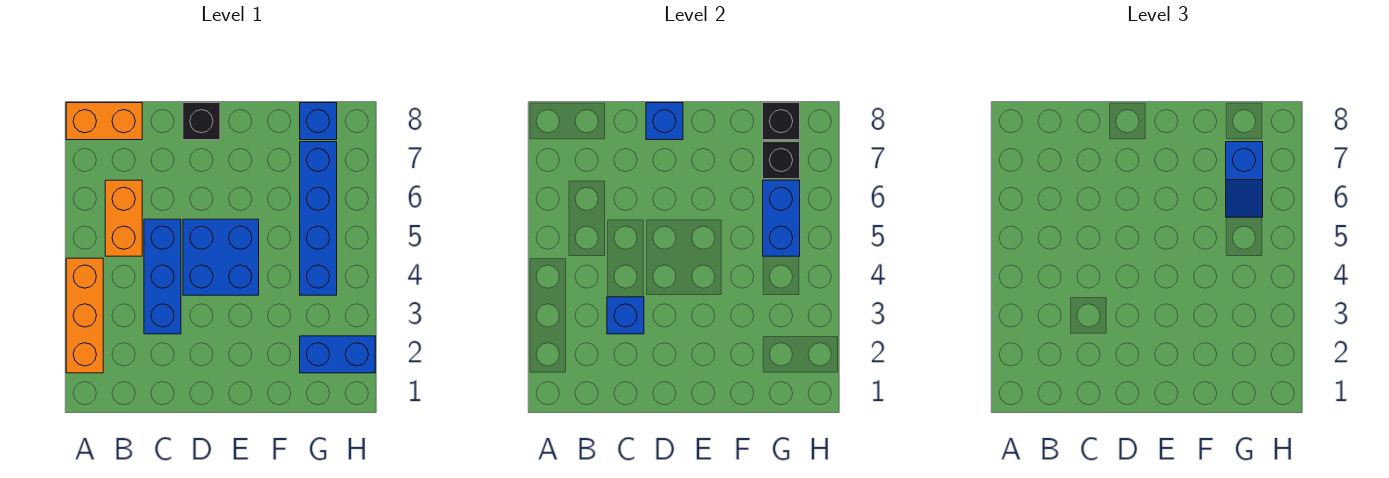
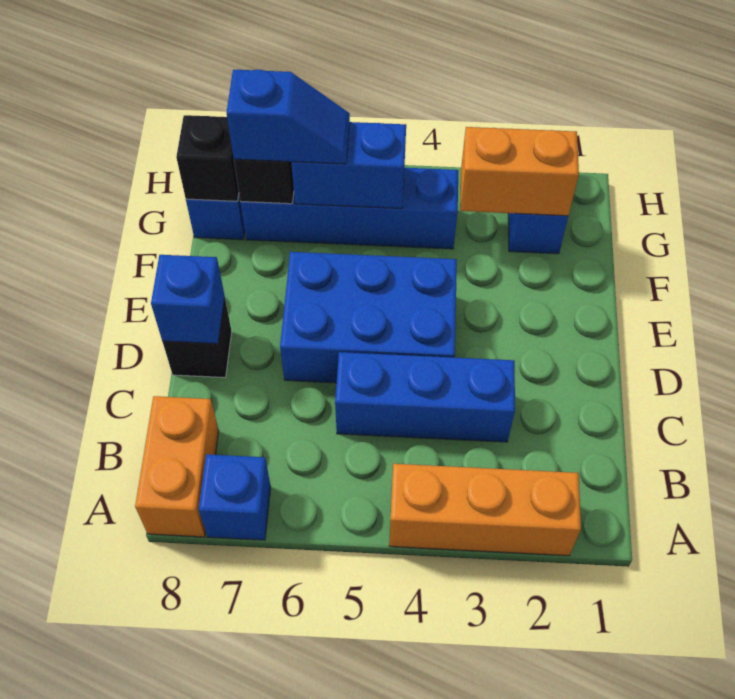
orange brick B5:B6 level 1 -> orange brick G2:G3 level 2
blue brick C3 level 2 -> blue brick A7 level 1
blue brick D4:E5 level 1 -> blue brick D4:E6 level 1

